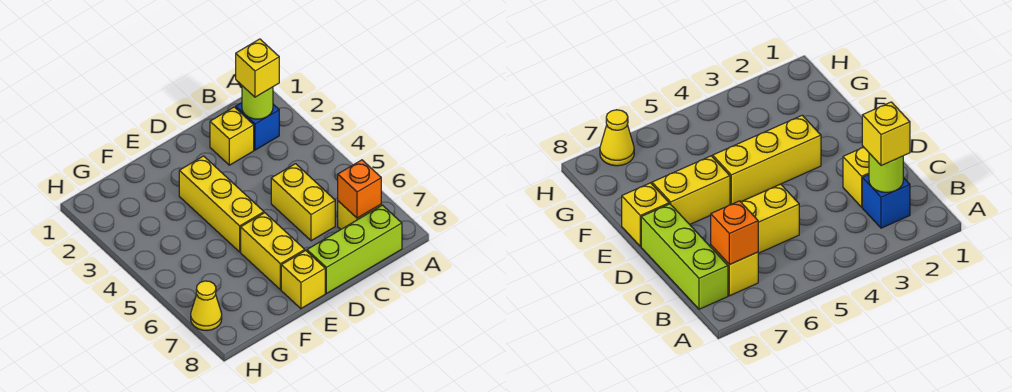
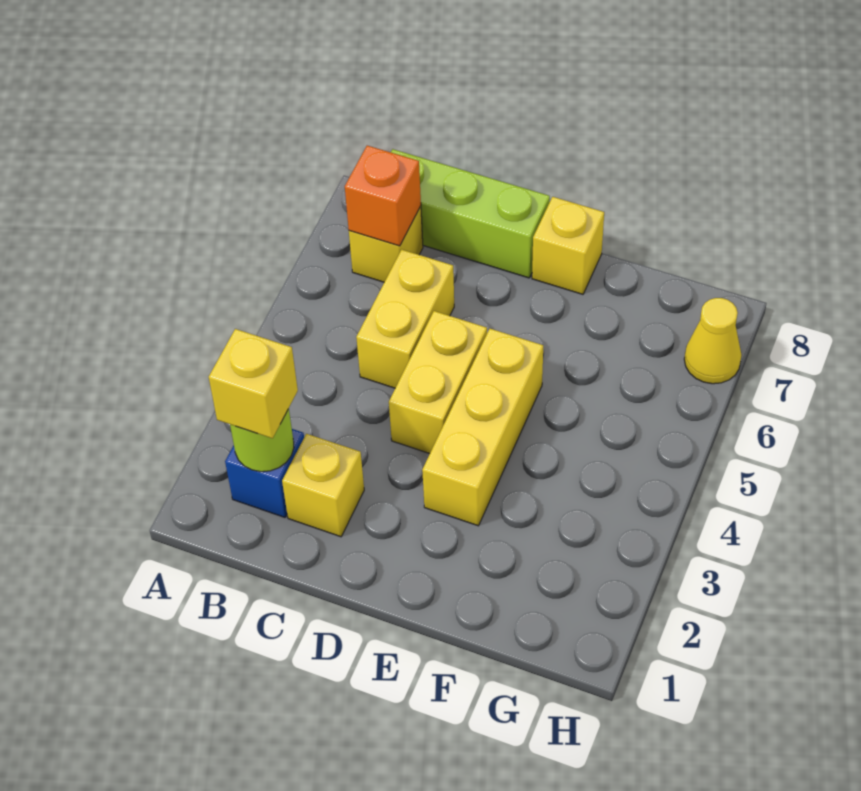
yellow brick E6:E7 level 1 -> yellow brick D4:D5 level 1

